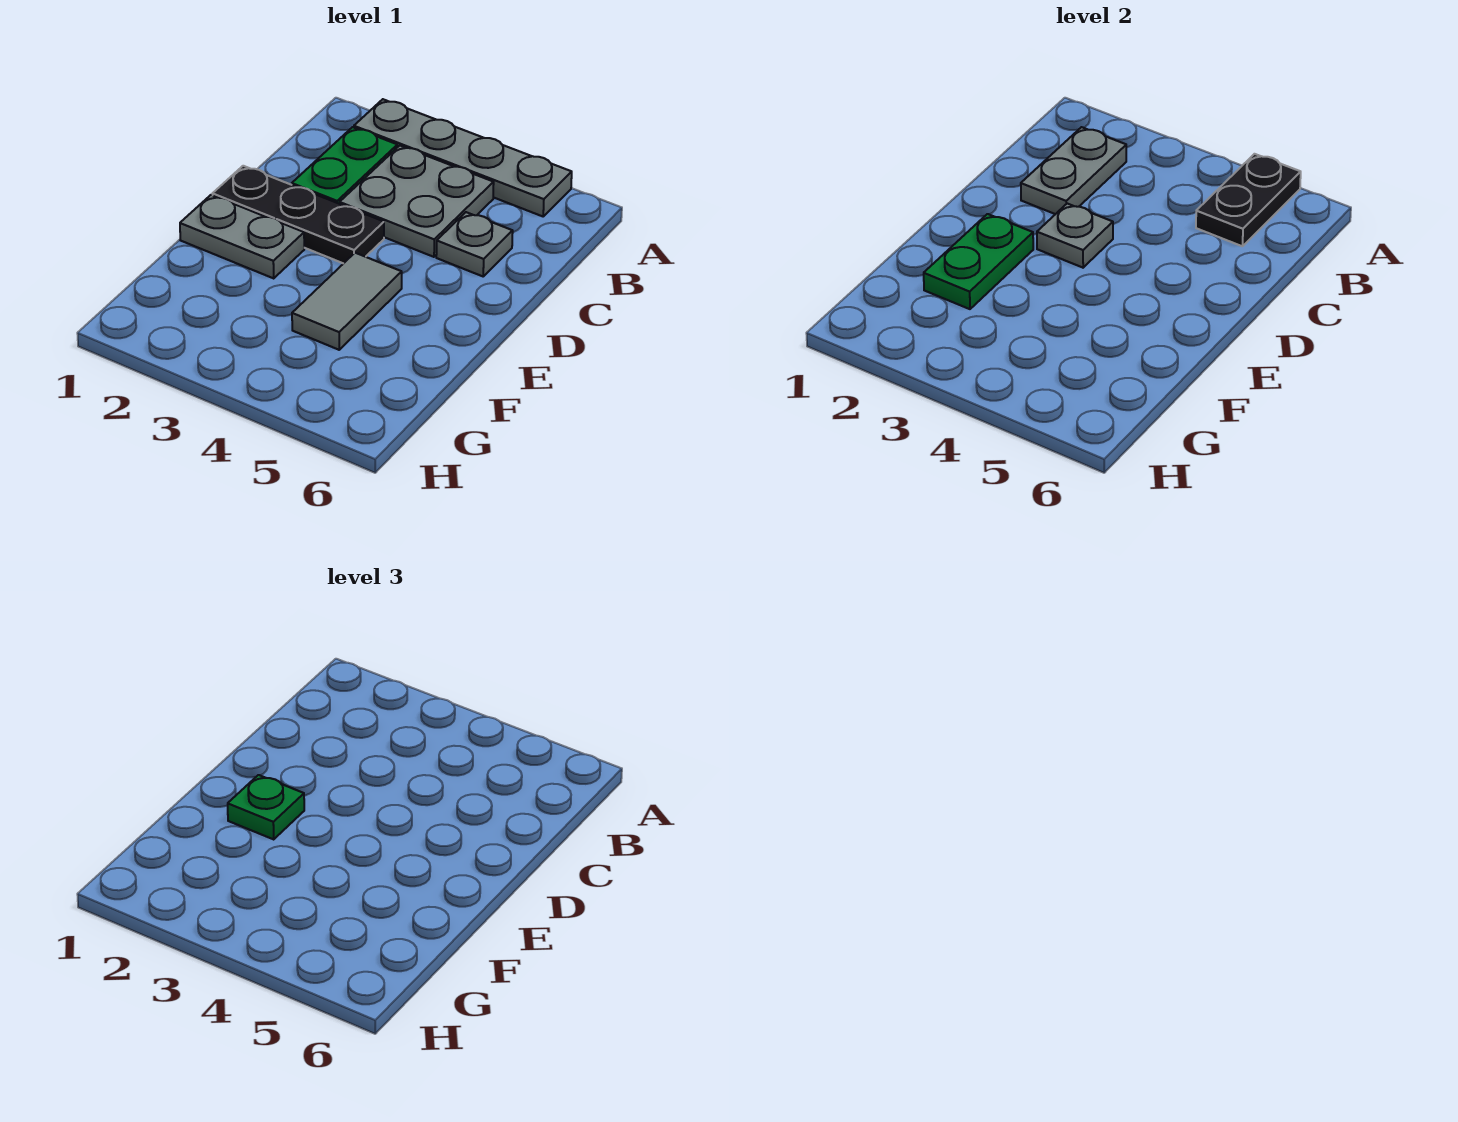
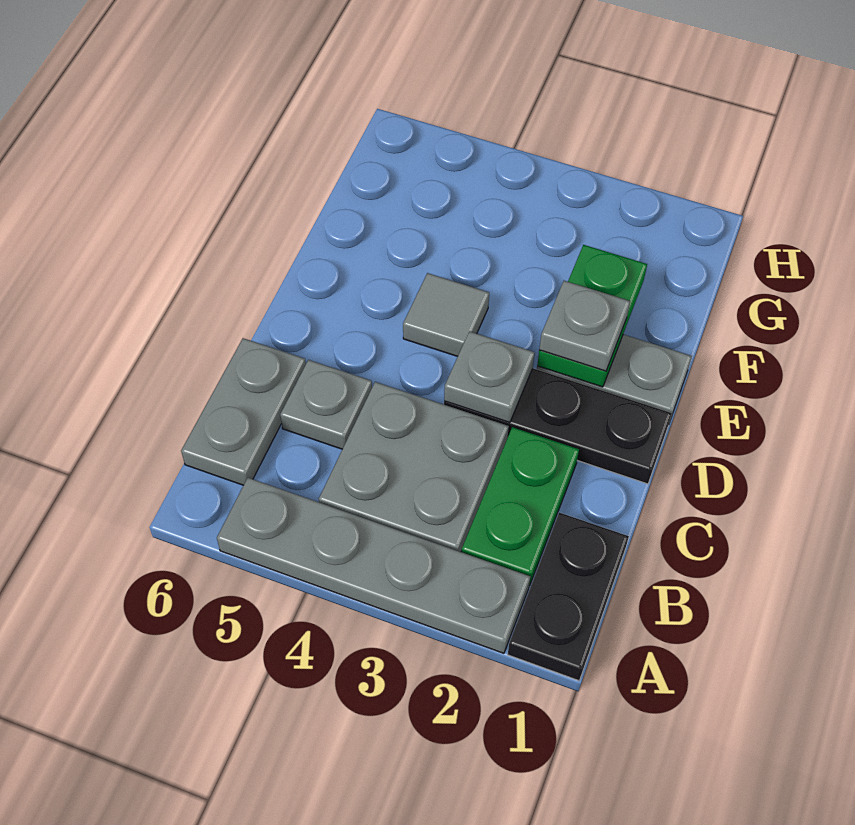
black plate A5:B5 level 2 -> black plate A1:B1 level 1
grey plate B2:C2 level 2 -> grey plate B6:C6 level 1
green plate E2 level 3 -> grey plate E2 level 3
grey tile E4:F4 level 1 -> grey tile E4 level 1

